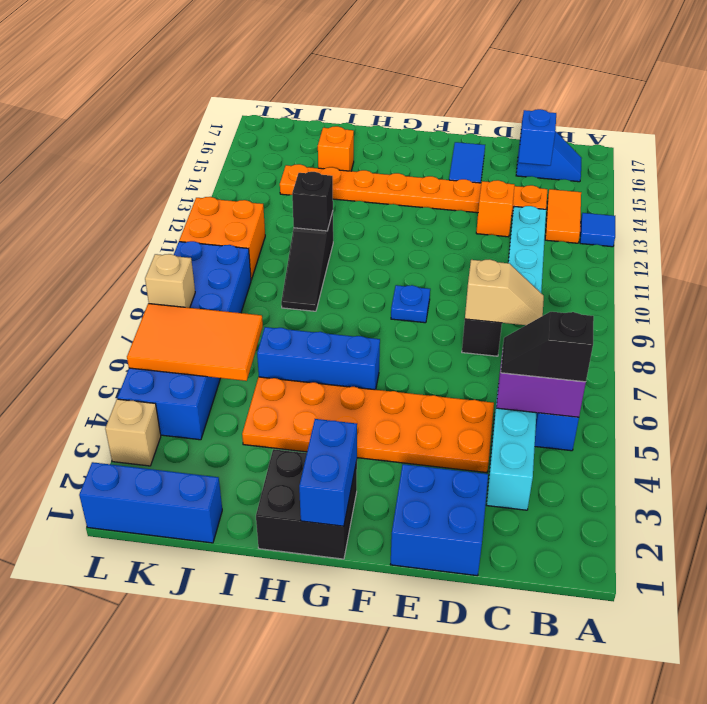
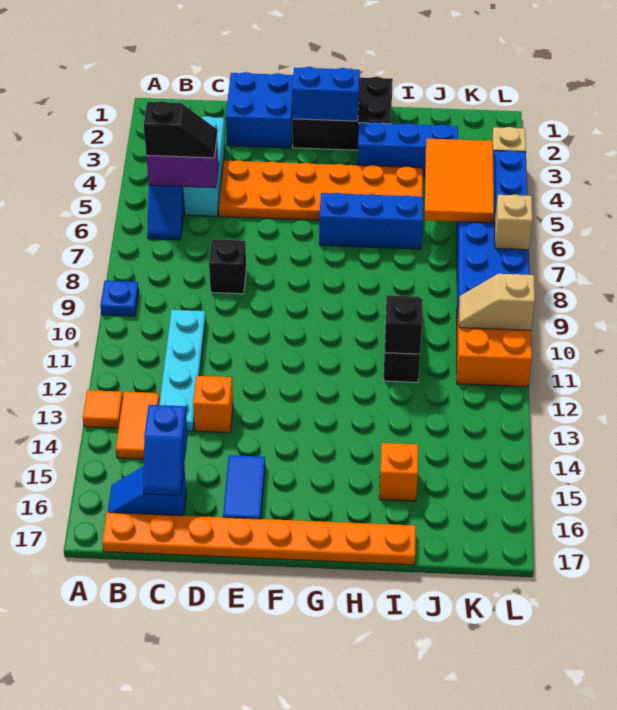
blue tile A13 level 1 -> orange tile A13 level 1
tan slope C8:D8 level 2 top D -> tan slope K10:L10 level 2 top L
orange plate C14:J14 level 1 -> orange plate B17:I17 level 1
blue plate F9 level 1 -> blue plate A9 level 1
black brick G1:H2 level 1 -> black brick F1:H2 level 1
blue brick G1:G2 level 2 -> blue brick F2:G2 level 2
blue brick J1:L1 level 1 -> blue brick H3:J3 level 1
orange tile J5:L6 level 2 -> orange tile J4:K6 level 2

